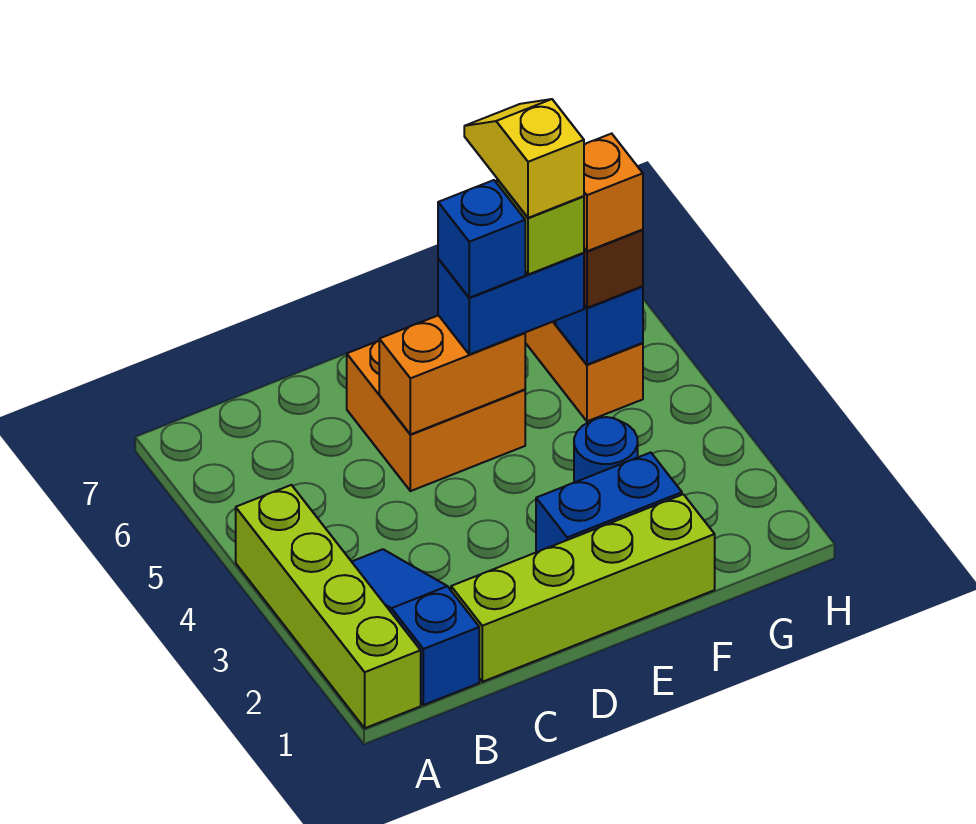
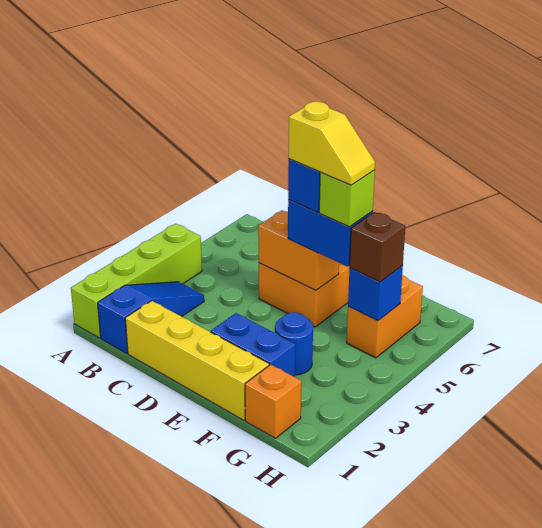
lime brick C1:F1 level 1 -> yellow brick C1:F1 level 1
yellow slope F5:F6 level 5 top 5 -> yellow slope E5:F5 level 5 top E
orange brick G5 level 4 -> orange brick G1 level 1

